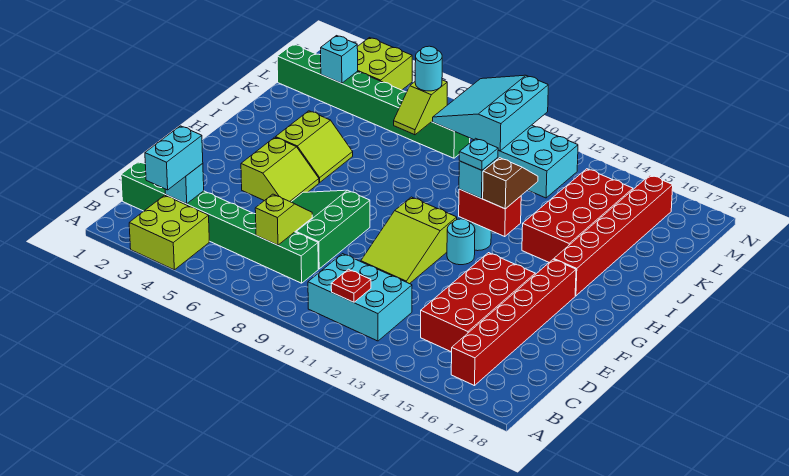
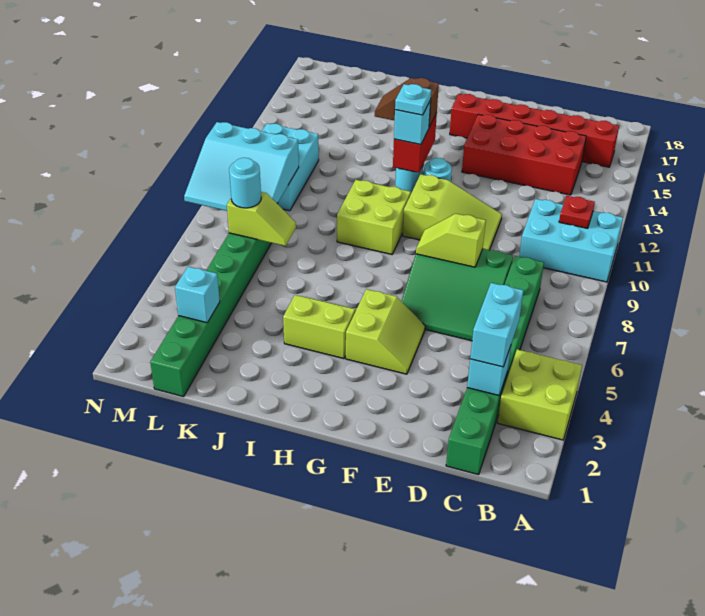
cyan brick B3:C3 level 3 -> cyan brick C3:C4 level 3
cyan brick B10:C12 level 1 -> cyan brick A10:C11 level 1
lime slope C7:D7 level 2 top C -> lime slope E8:F8 level 2 top E
lime slope F4:G5 level 1 top 4 -> lime slope F4:G5 level 1 top G
red brick H16:M16 level 1 -> none
red brick I14:L15 level 1 -> none
lime brick M3:N4 level 1 -> lime brick H9:I10 level 1

